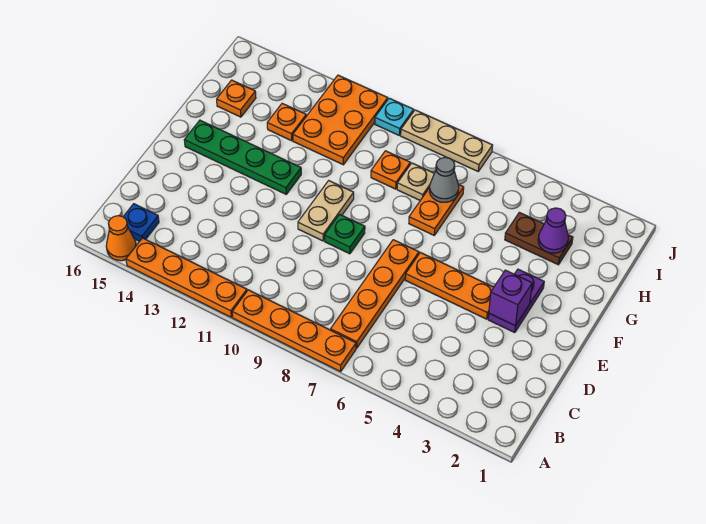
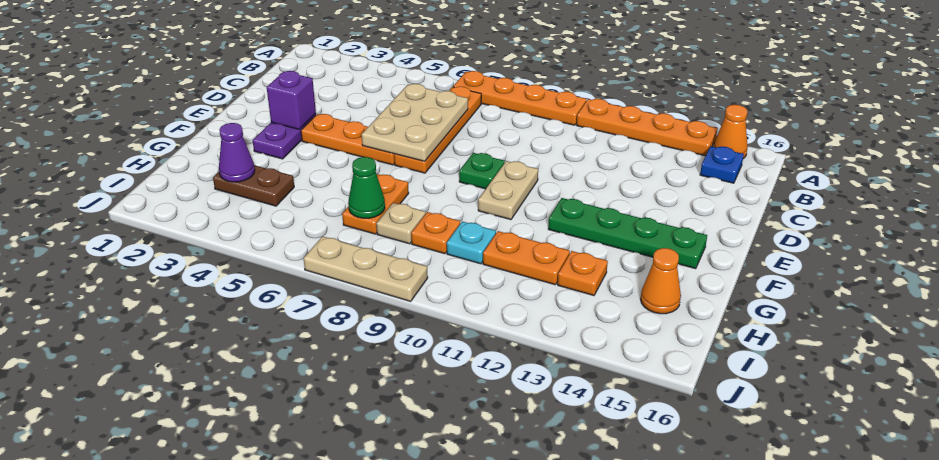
none -> tan plate C6:E7 level 2
grey cone H7 level 2 -> green cone H7 level 2
orange plate H11:J12 level 1 -> orange plate H11:H12 level 1
orange plate H15 level 1 -> orange cone H15 level 1
cyan plate J10 level 1 -> cyan plate H10 level 1

